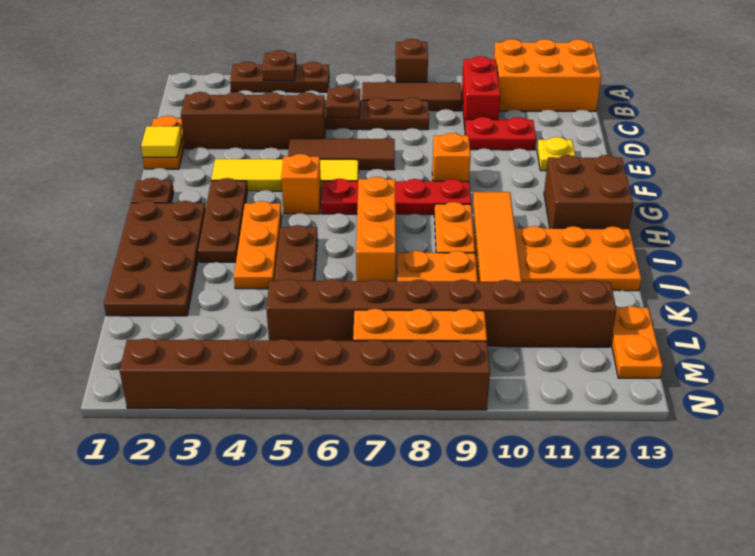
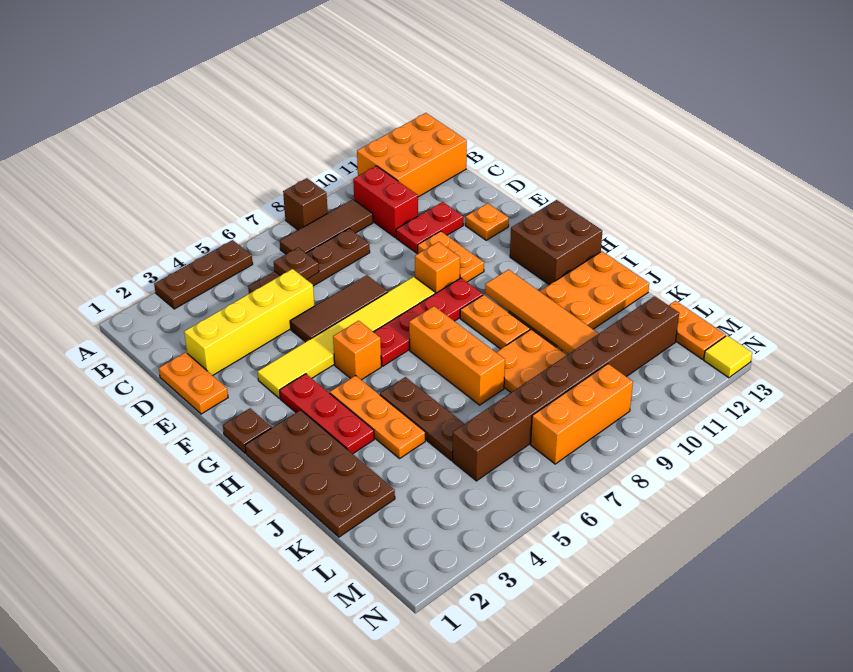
brown plate A4 level 2 -> none
brown brick D2:D5 level 1 -> yellow brick D2:D5 level 1
yellow tile E1 level 2 -> yellow tile N13 level 1
none -> orange plate E10:F10 level 1
yellow plate E12 level 1 -> orange plate E12 level 1
yellow tile F3:F6 level 1 -> yellow tile F3:F8 level 1
brown plate G3:I3 level 1 -> red plate G3:I3 level 1
brown brick N2:N9 level 1 -> none

